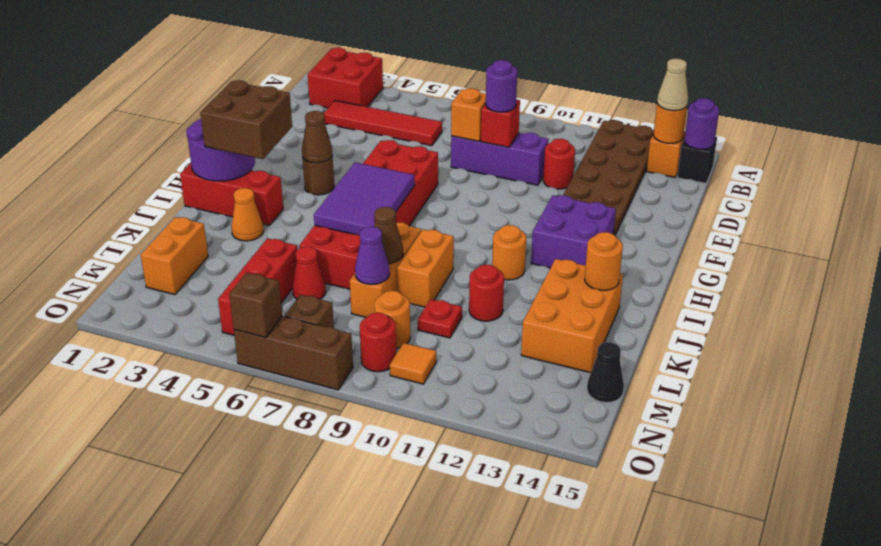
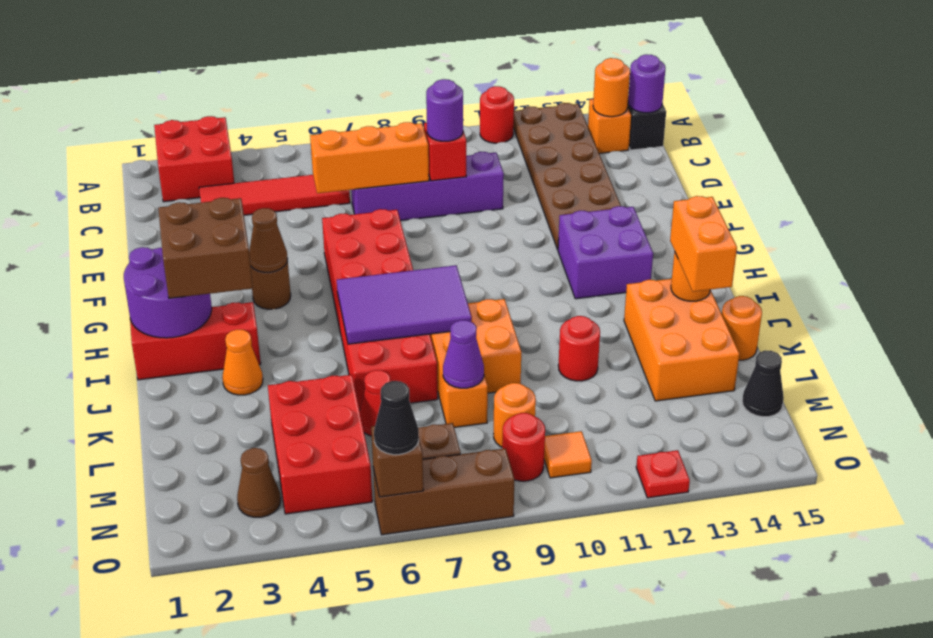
tan cone B14 level 3 -> none
purple brick D8:D10 level 1 -> purple brick D7:D10 level 1
orange brick D8 level 2 -> orange brick D6:D8 level 2
red round brick D11 level 1 -> red round brick A11 level 1
purple tile H6:J7 level 2 -> purple tile I6:J8 level 2
orange round brick I11 level 1 -> orange round brick K15 level 1
brown cone K8 level 2 -> brown cone N3 level 1
orange brick L2:M2 level 1 -> orange brick J14:K14 level 3
red brick L5:N5 level 1 -> red brick L4:N5 level 1
red plate L10 level 1 -> red plate O12 level 1
none -> black cone O6 level 3

